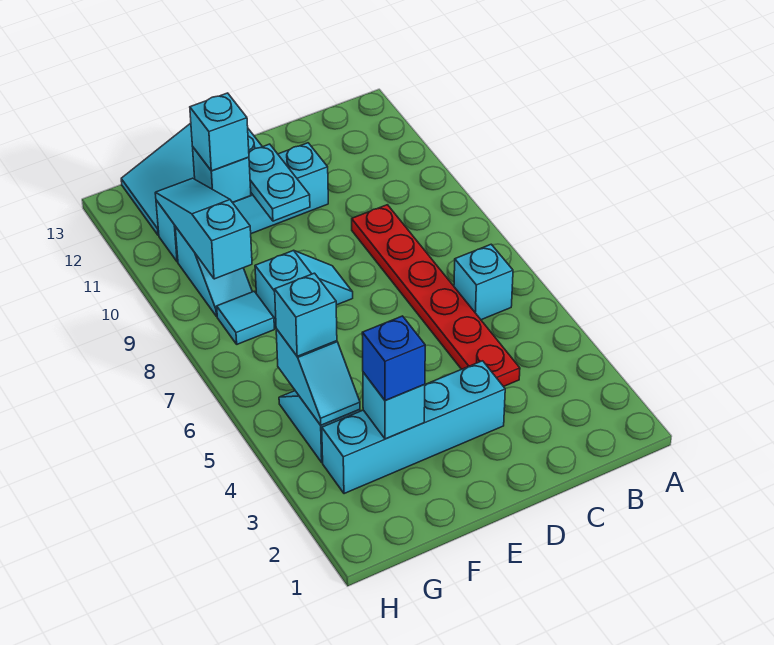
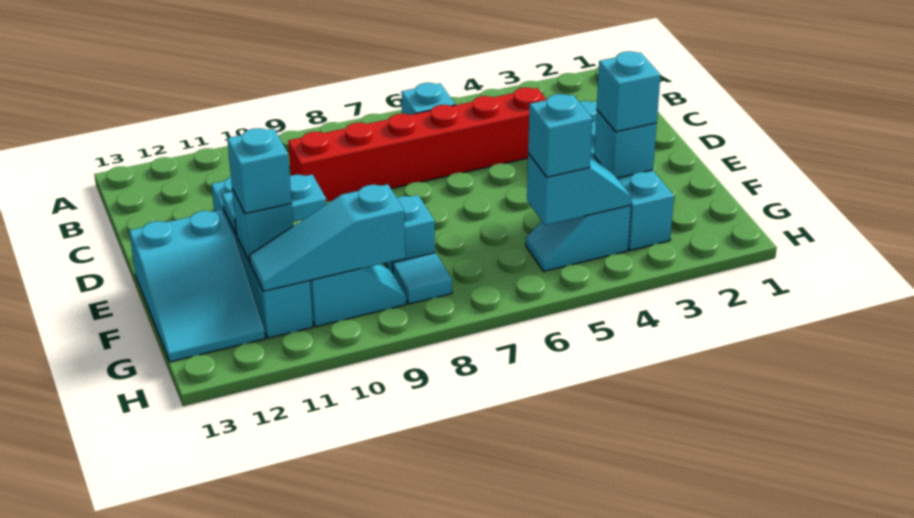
red plate C4:C9 level 1 -> red brick C4:C9 level 1
blue brick F3 level 3 -> cyan brick F3 level 3

